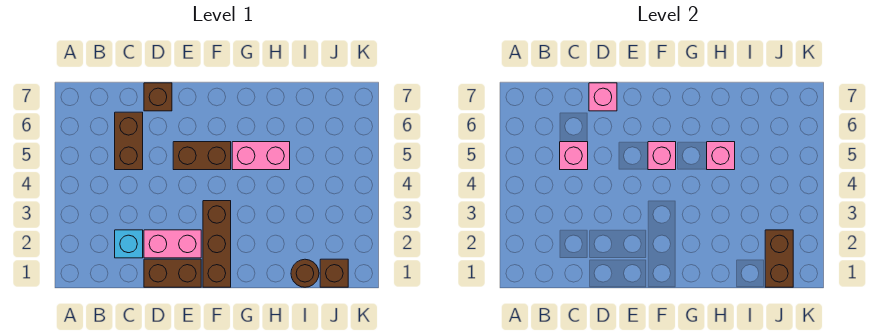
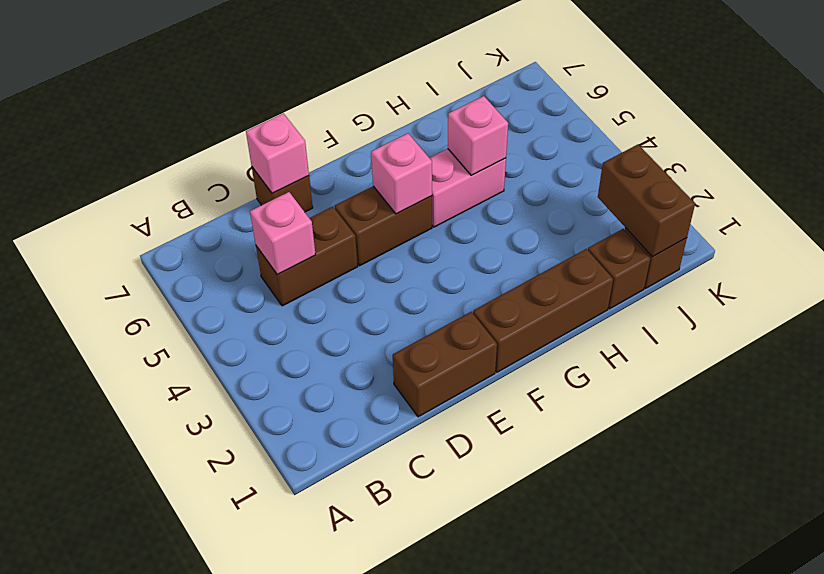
cyan brick C2 level 1 -> none
brown brick C5:C6 level 1 -> brown brick C5:D5 level 1
pink brick D2:E2 level 1 -> none
brown brick F1:F3 level 1 -> brown brick F1:H1 level 1
brown round brick I1 level 1 -> brown brick I1 level 1

